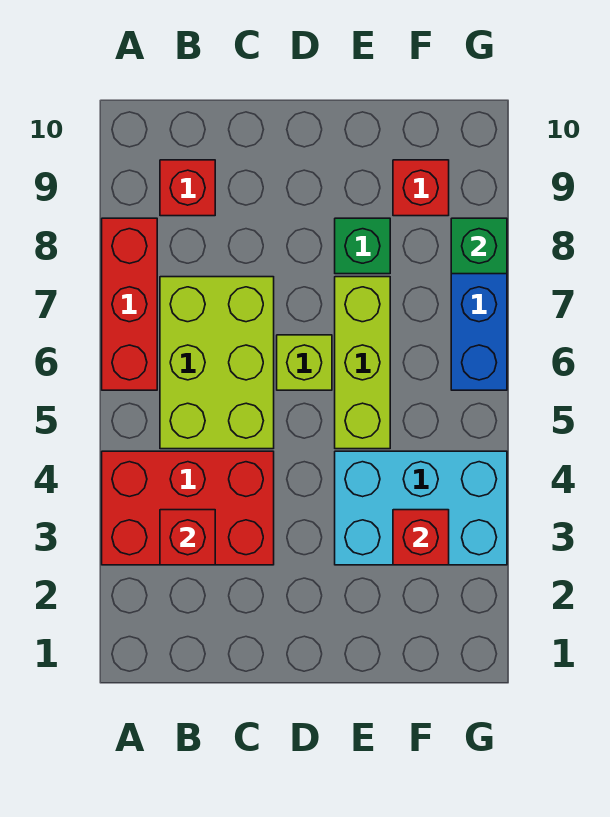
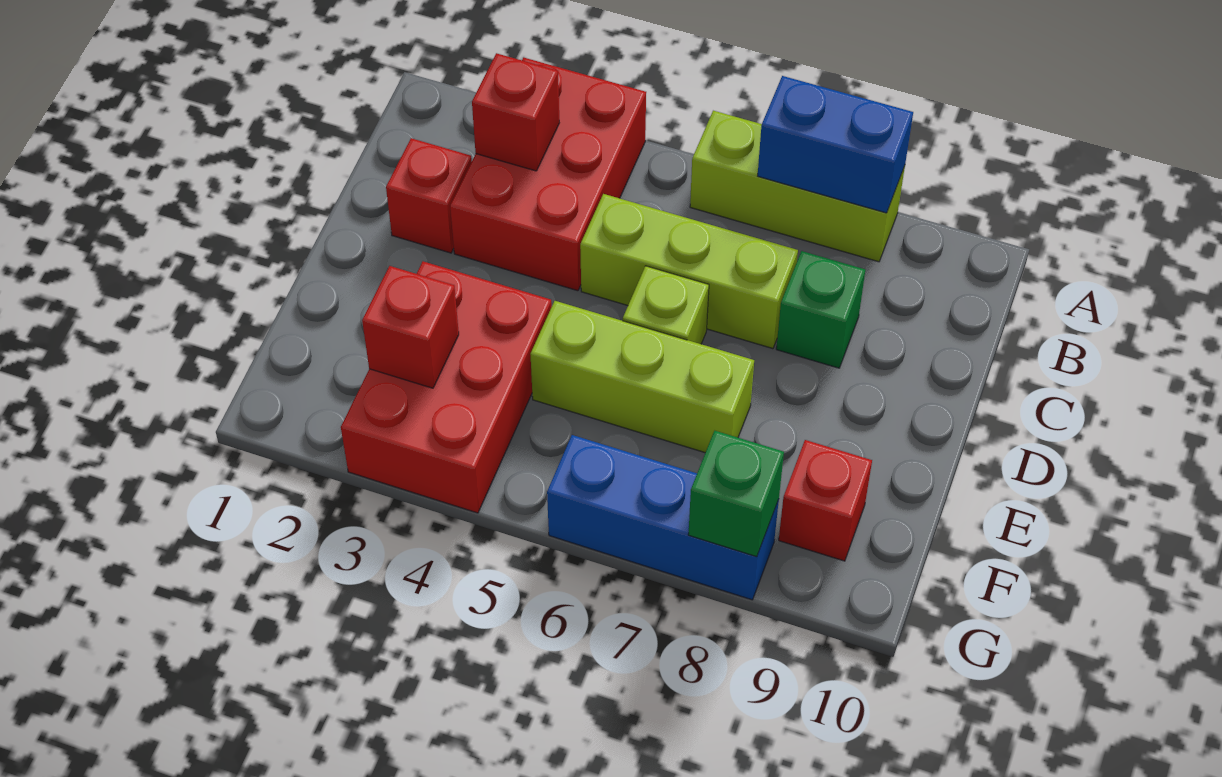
red brick A6:A8 level 1 -> lime brick A6:A8 level 1
none -> blue brick A7:A8 level 2
lime brick B5:C7 level 1 -> lime brick C5:C7 level 1
red brick B9 level 1 -> red brick C2 level 1
cyan brick E3:G4 level 1 -> red brick E3:G4 level 1
green brick E8 level 1 -> green brick C8 level 1

